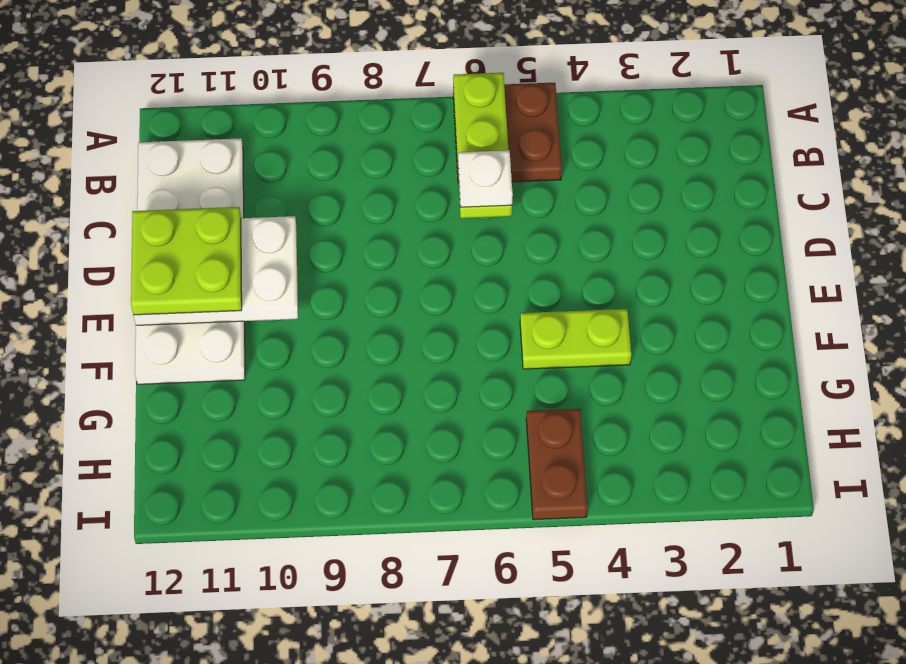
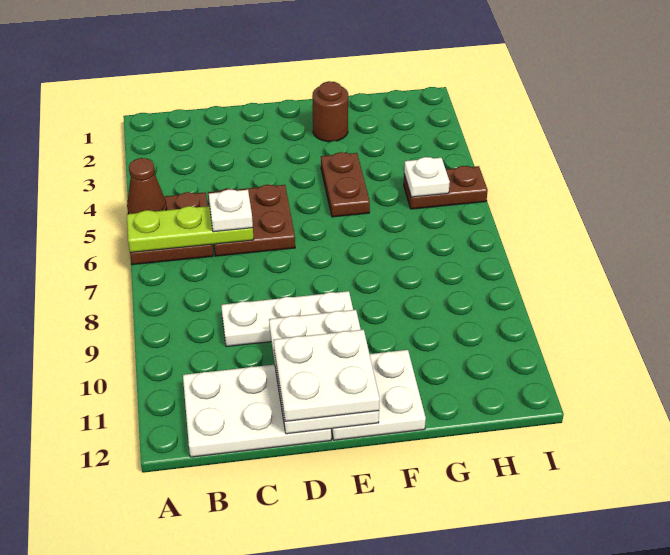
none -> brown cone A5 level 2
none -> brown plate C5:D6 level 1
none -> white plate C9:E9 level 1
lime plate D11:E12 level 3 -> white plate D11:E12 level 3
none -> brown round brick F2 level 1
lime plate F4:F5 level 1 -> brown plate F4:F5 level 1
none -> white plate H5 level 2

